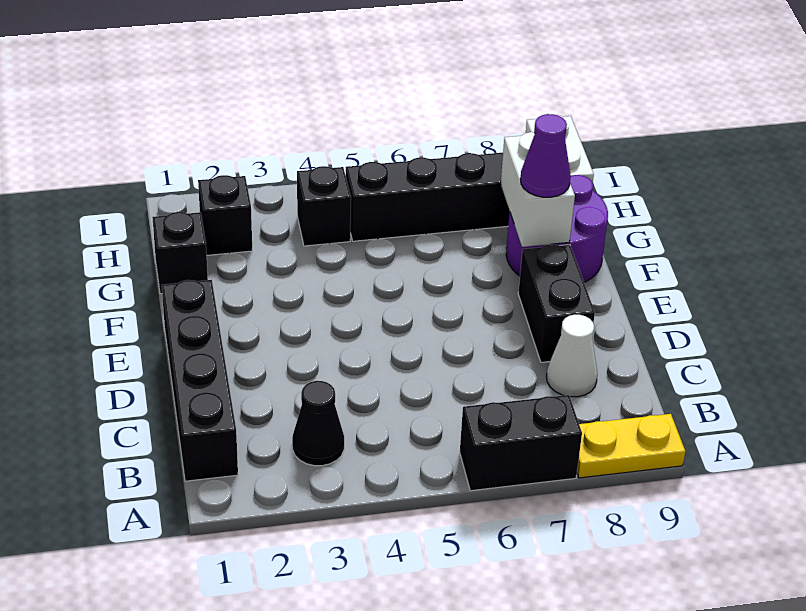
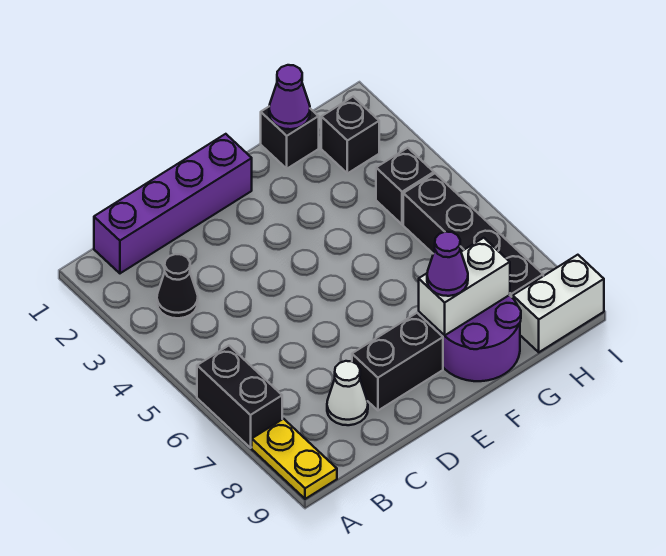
black brick B1:E1 level 1 -> purple brick B1:E1 level 1
none -> purple cone G1 level 2

